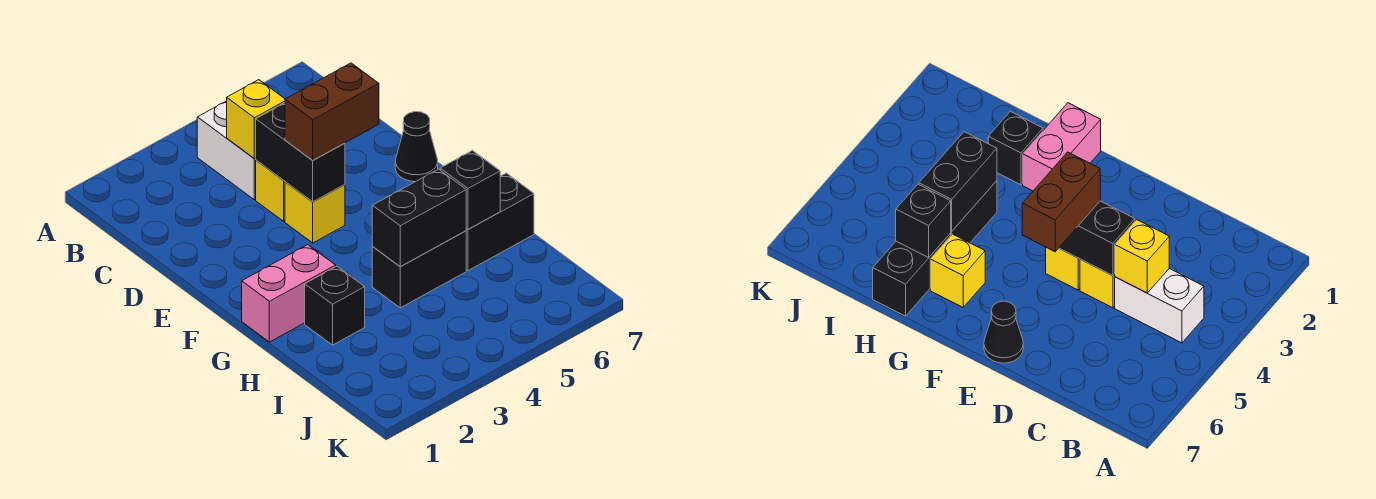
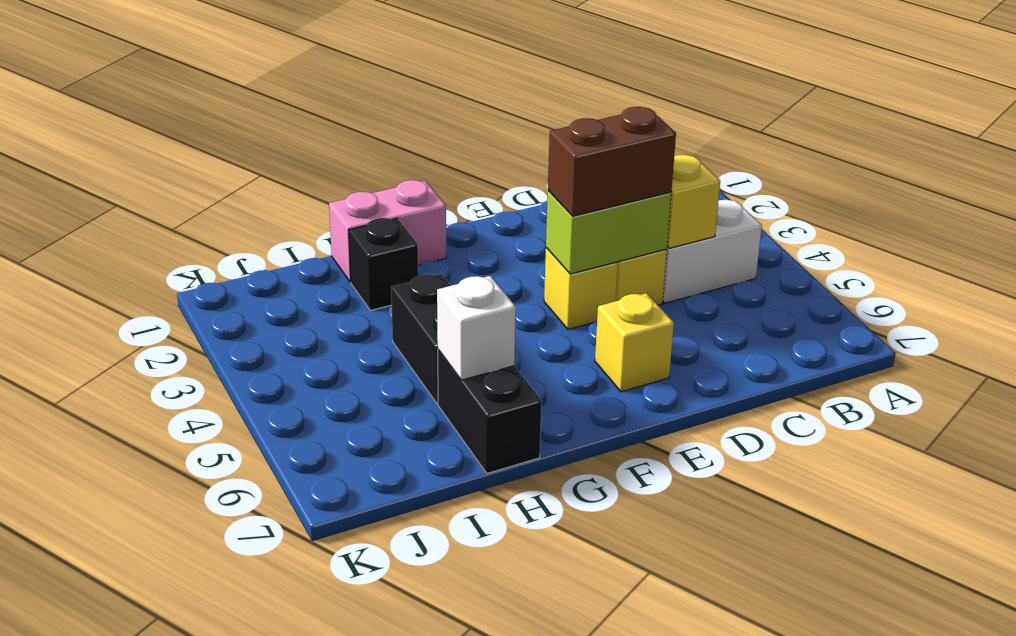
black brick D4:E4 level 2 -> lime brick D4:E4 level 2
brown brick E4:E5 level 3 -> brown brick D4:E4 level 3
black cone E7 level 1 -> none
pink brick G1:G2 level 1 -> pink brick G1:H1 level 1
yellow brick G6 level 1 -> yellow brick E6 level 1
black brick H4:H5 level 2 -> none
black brick H6 level 2 -> white brick H6 level 2

